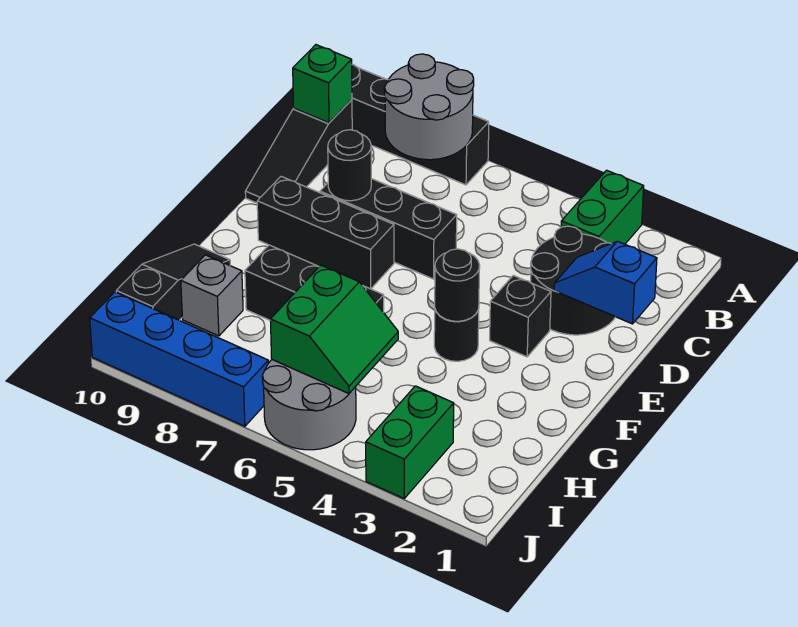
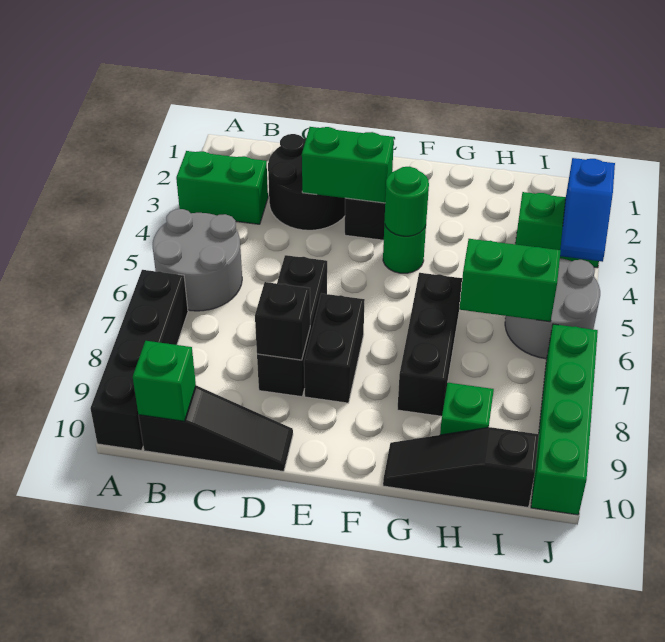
grey round brick A7:B8 level 2 -> grey round brick A5:B6 level 1
blue slope D1:D2 level 2 top 1 -> blue slope J3:J4 level 2 top 3
none -> green brick D3:E3 level 2
black round brick D8 level 2 -> black brick D8 level 2
black brick E7:E9 level 1 -> black brick E7:E8 level 1
black round brick F4 level 1 -> green round brick F4 level 1
black round brick F4 level 2 -> green round brick F4 level 2
grey brick H9 level 1 -> green brick H9 level 1
blue brick J7:J10 level 1 -> green brick J7:J10 level 1

